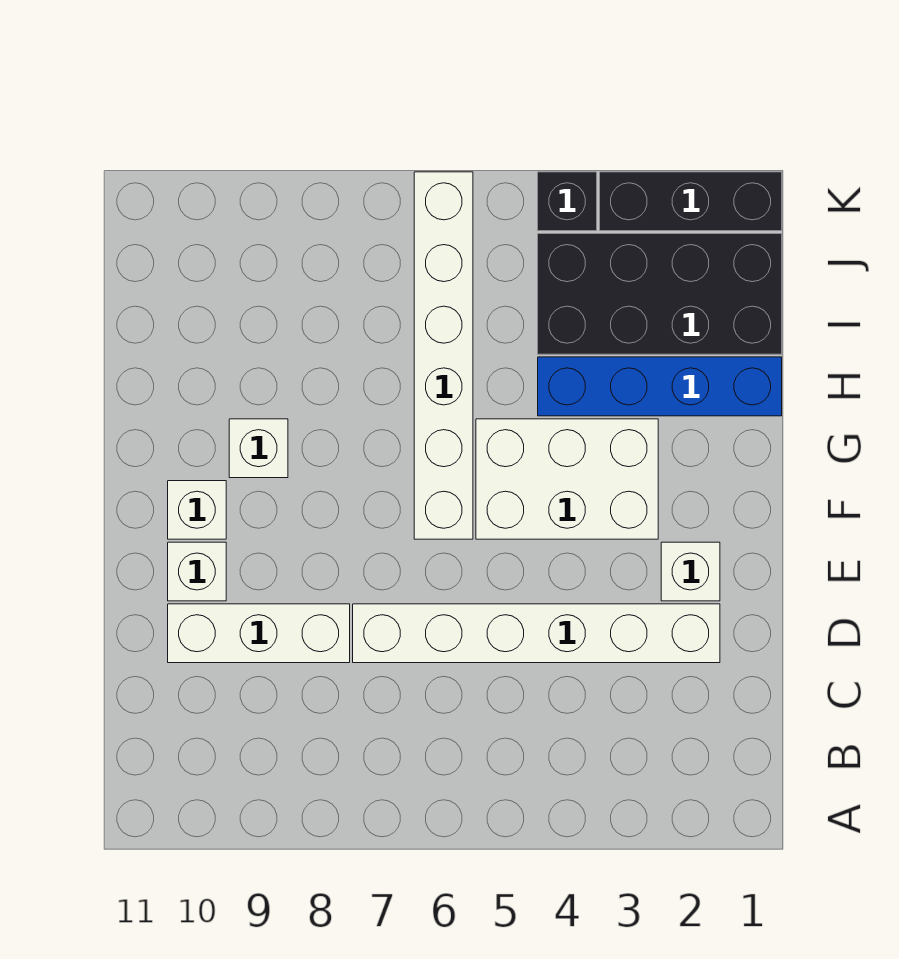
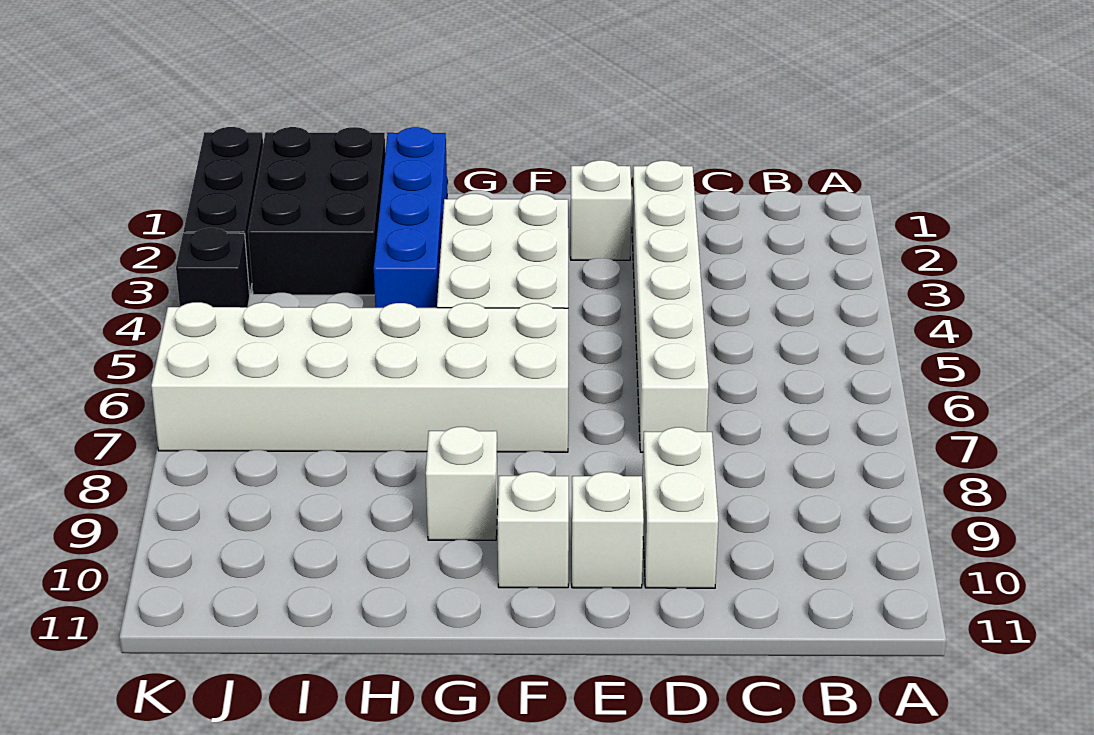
white brick D8:D10 level 1 -> white brick D9:D10 level 1
white brick F6:K6 level 1 -> white brick F6:K7 level 1
black brick I1:J4 level 1 -> black brick I1:J3 level 1

